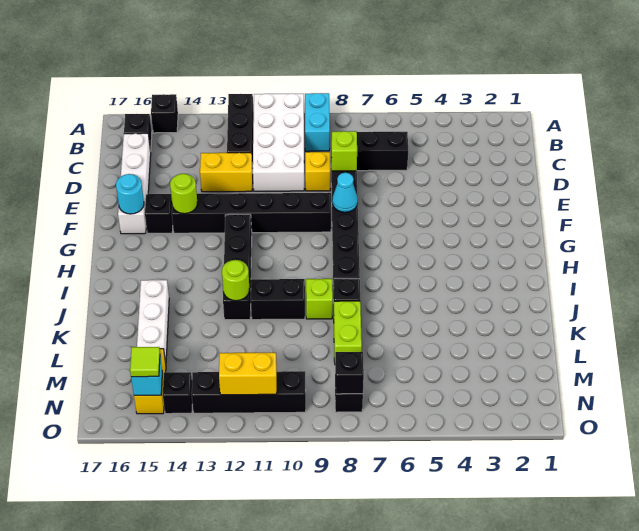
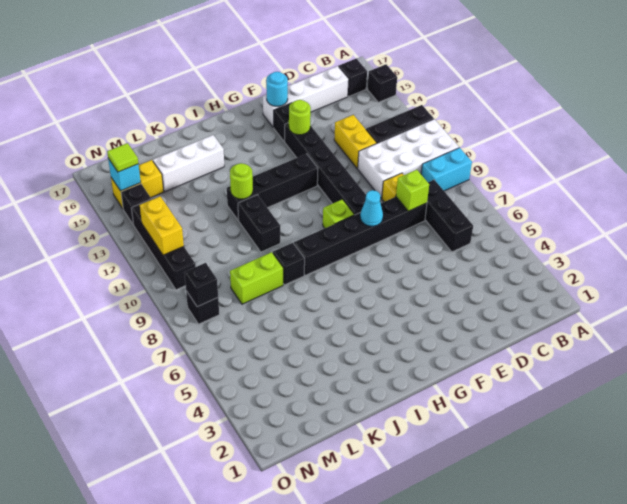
lime brick J9 level 1 -> lime brick G9 level 1

